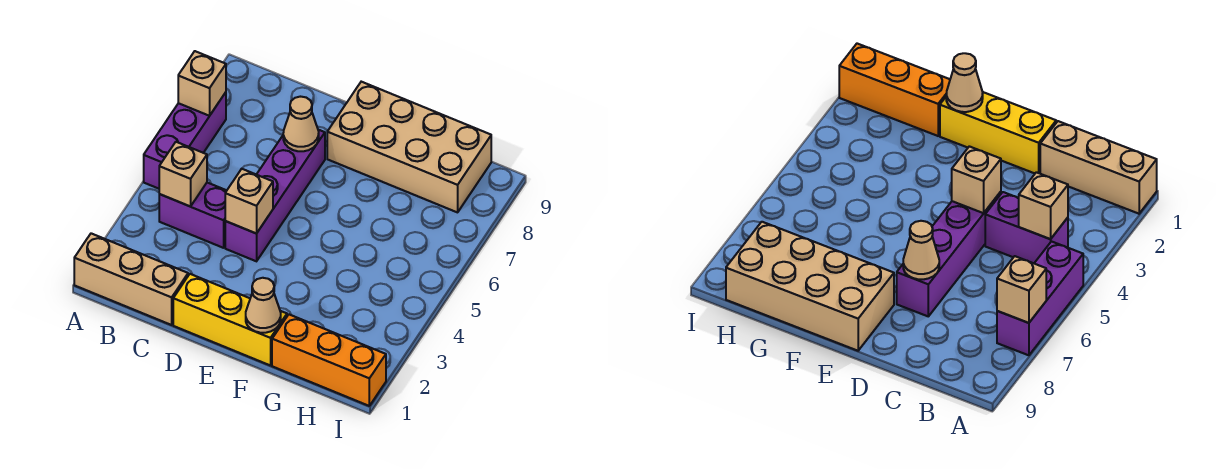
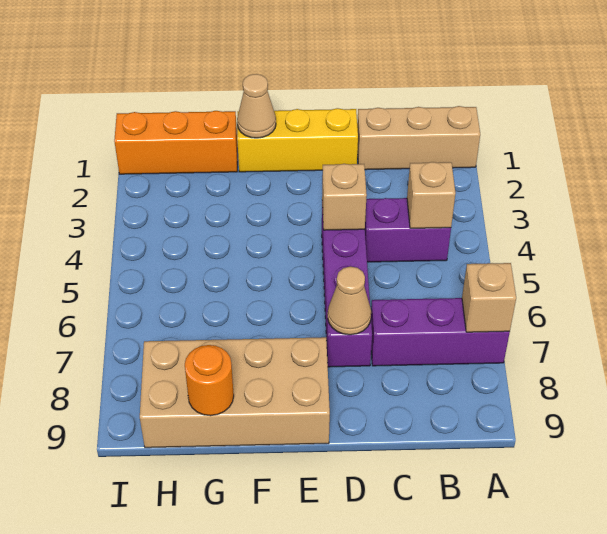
purple brick A5:A7 level 1 -> purple brick A7:C7 level 1
none -> orange round brick G9 level 2

